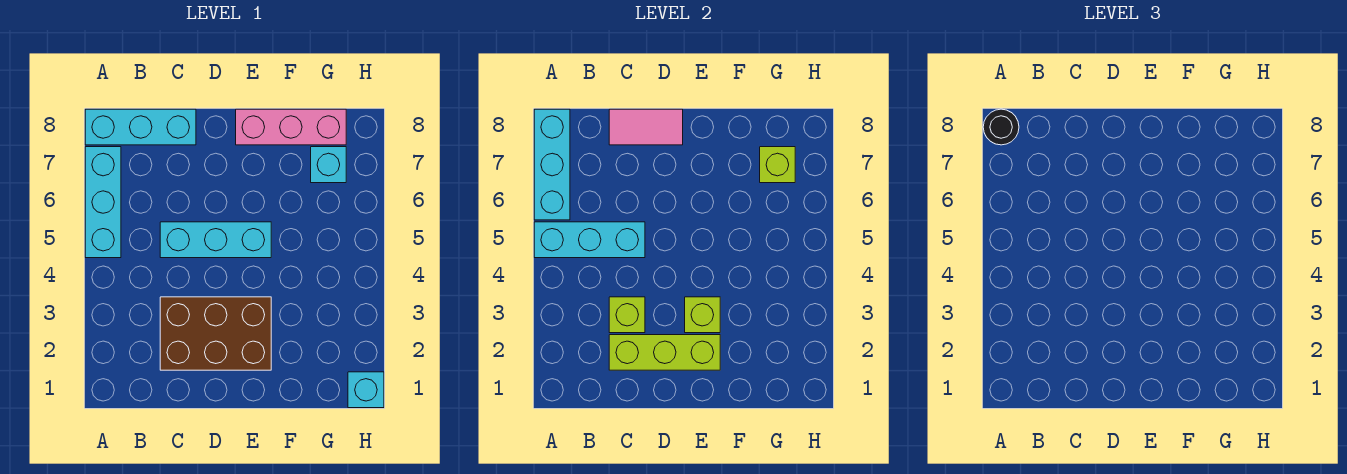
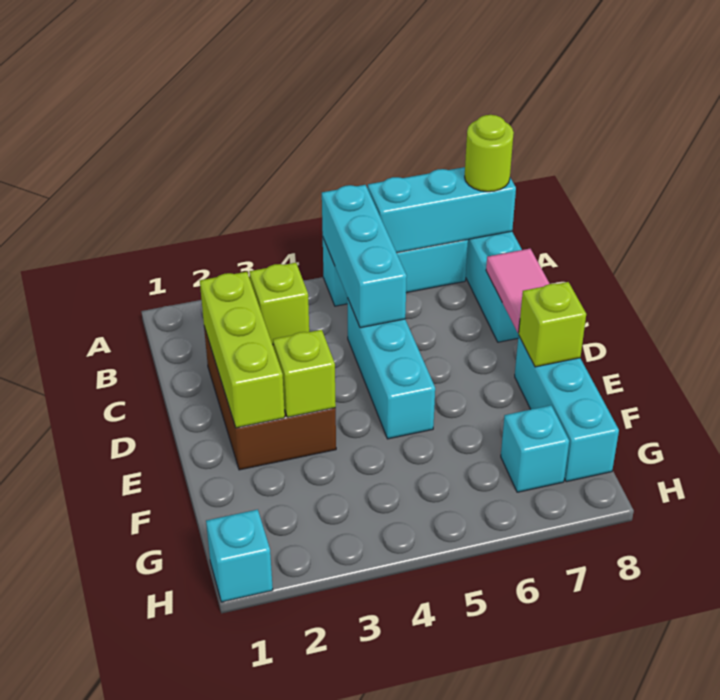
black round brick A8 level 3 -> lime round brick A8 level 3
pink brick E8:G8 level 1 -> cyan brick E8:G8 level 1
lime brick G7 level 2 -> lime brick E8 level 2

